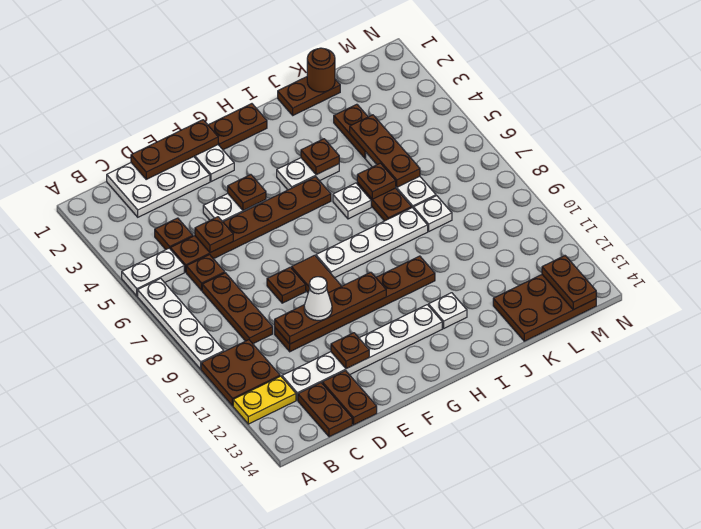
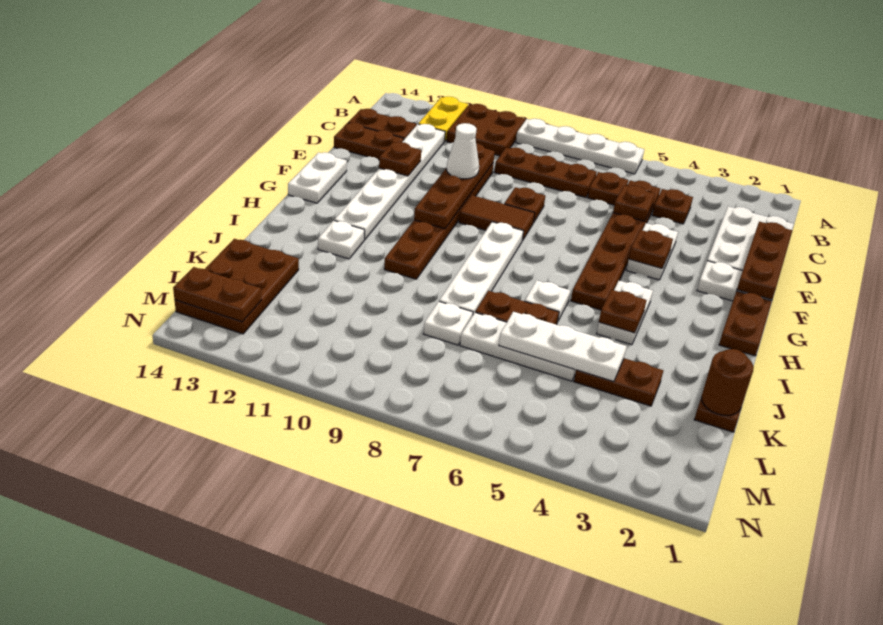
white plate A5:B5 level 1 -> white plate F14:G14 level 1
brown plate J6 level 2 -> none
brown plate K4:K6 level 2 -> white plate K4:K6 level 2

